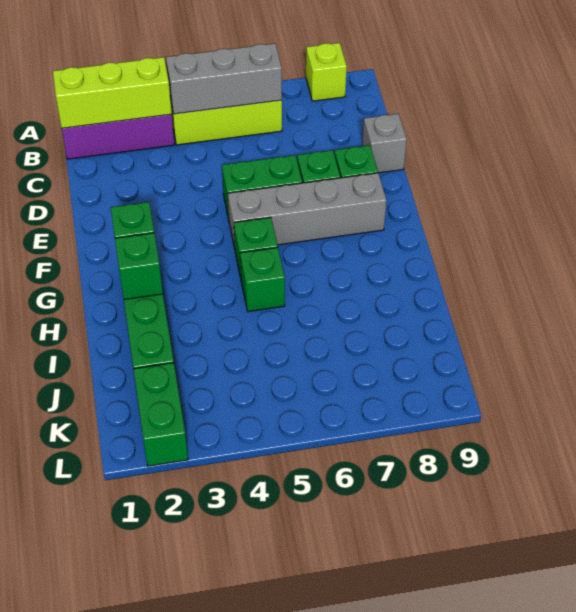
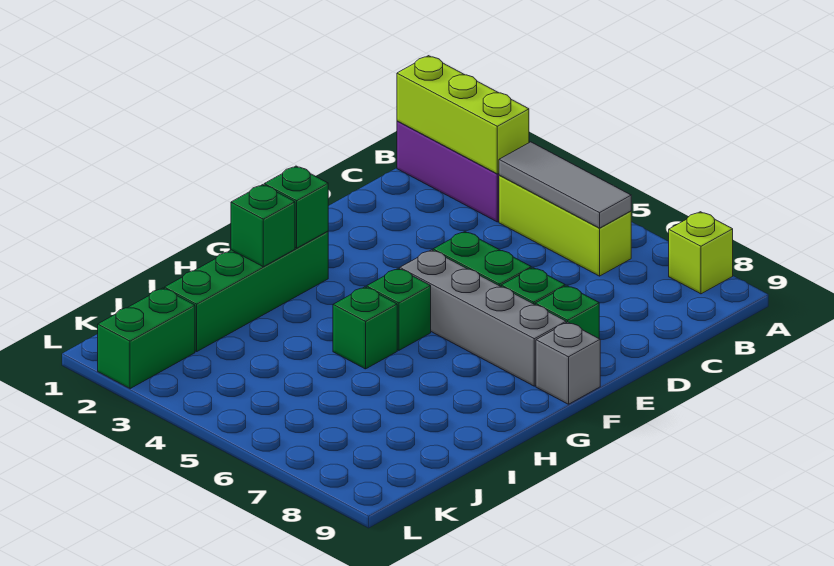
grey brick B4:B6 level 2 -> grey tile B4:B6 level 2
grey brick D9 level 1 -> grey brick F9 level 1

